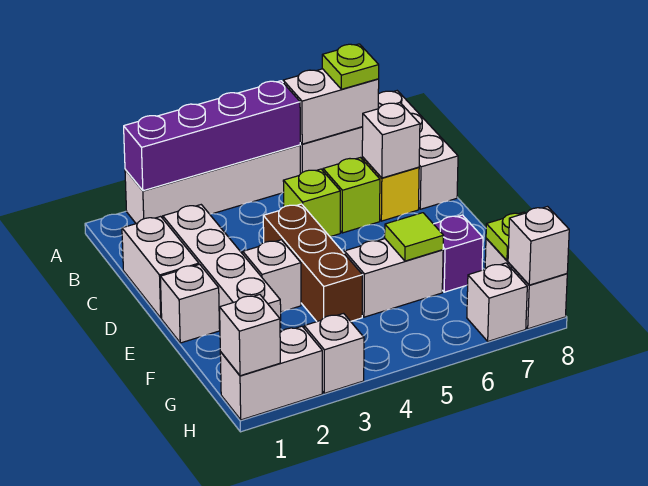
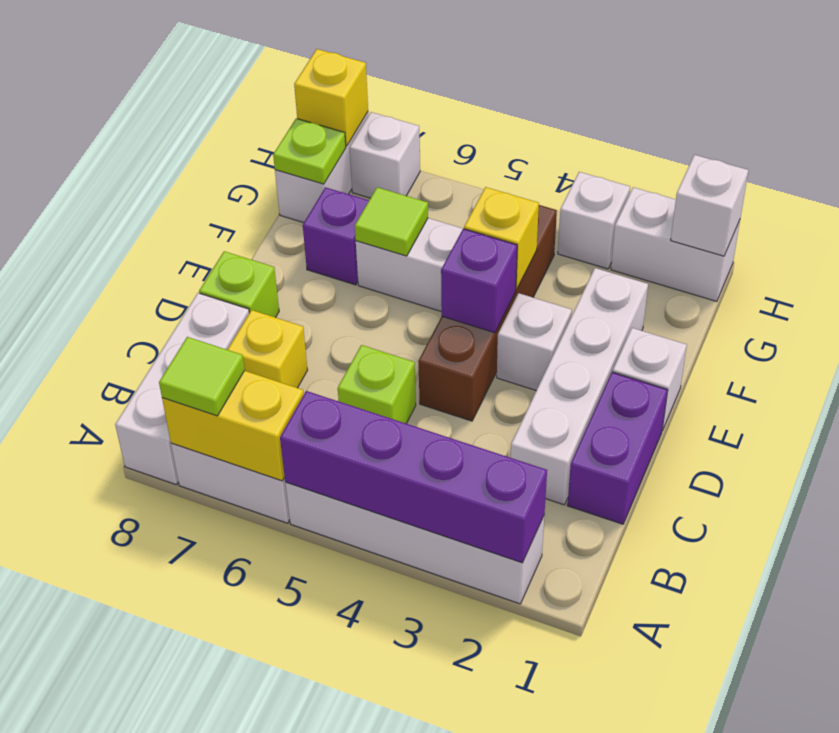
white brick A6:A7 level 2 -> yellow brick A6:A7 level 2
lime plate A7 level 3 -> lime tile A7 level 3
white brick C1:D1 level 1 -> purple brick C1:D1 level 1
lime brick C6 level 1 -> lime brick D8 level 1
white brick C7 level 2 -> none
brown brick D4:F4 level 1 -> brown brick D4:G4 level 1
none -> purple brick E4 level 2
none -> yellow brick F4 level 2
white brick H8 level 2 -> yellow brick H8 level 2

